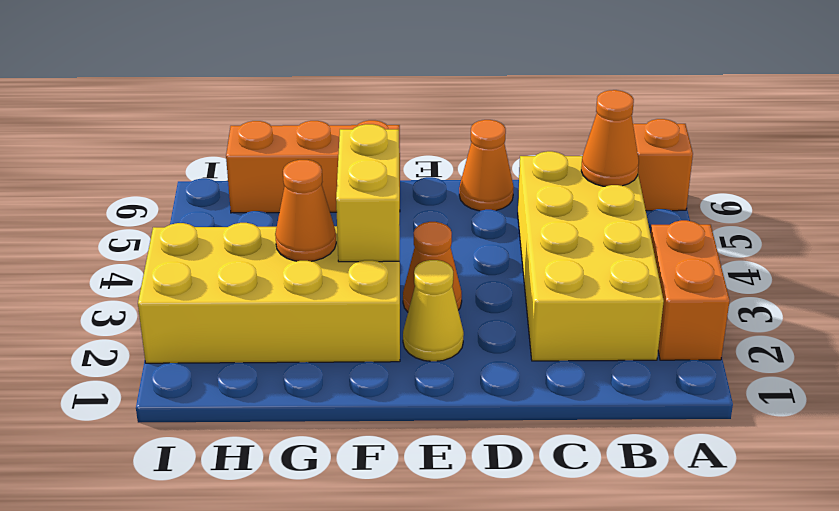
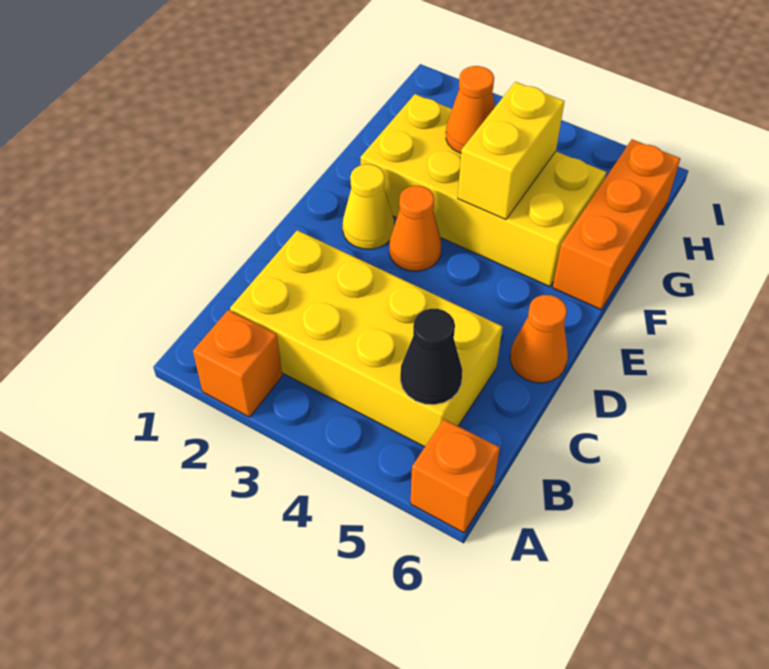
orange brick A2:A3 level 1 -> orange brick A2 level 1
orange cone B5 level 2 -> black cone B5 level 2
yellow brick F2:I3 level 1 -> yellow brick F2:G5 level 1
yellow brick F3:F4 level 2 -> yellow brick F4:G4 level 2

